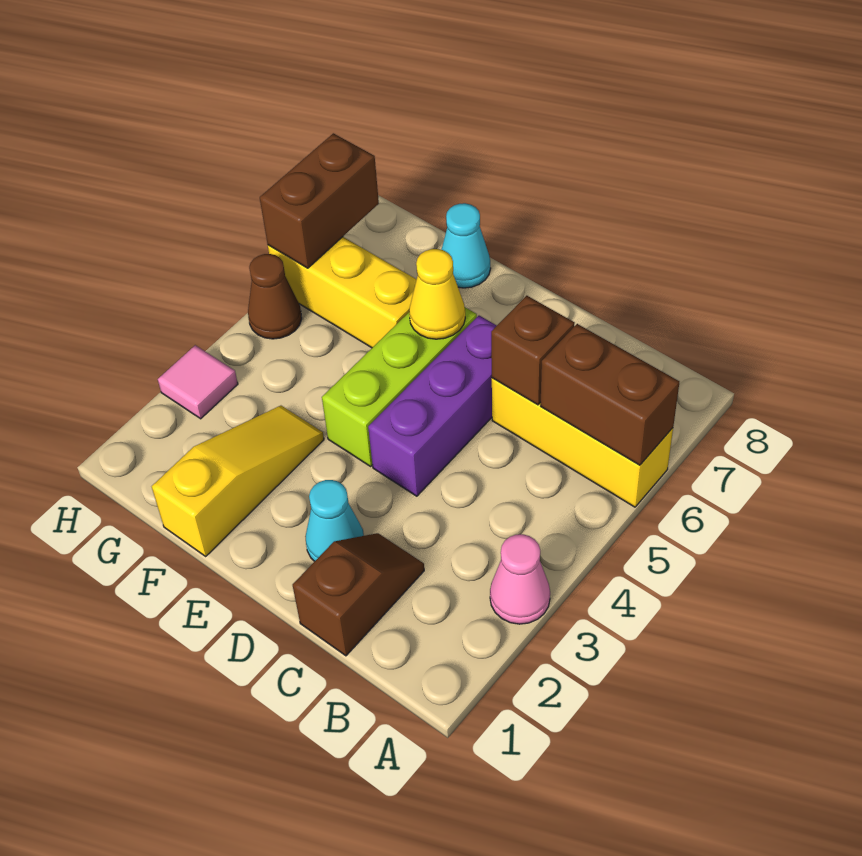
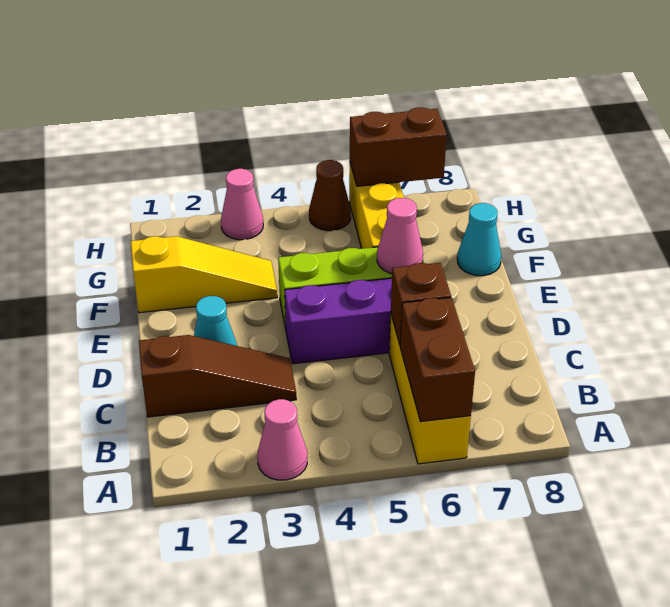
brown slope C1:C2 level 1 top 1 -> brown slope C1:C3 level 1 top 1
yellow cone E6 level 2 -> pink cone E6 level 2
pink tile H3 level 1 -> pink cone H3 level 1

